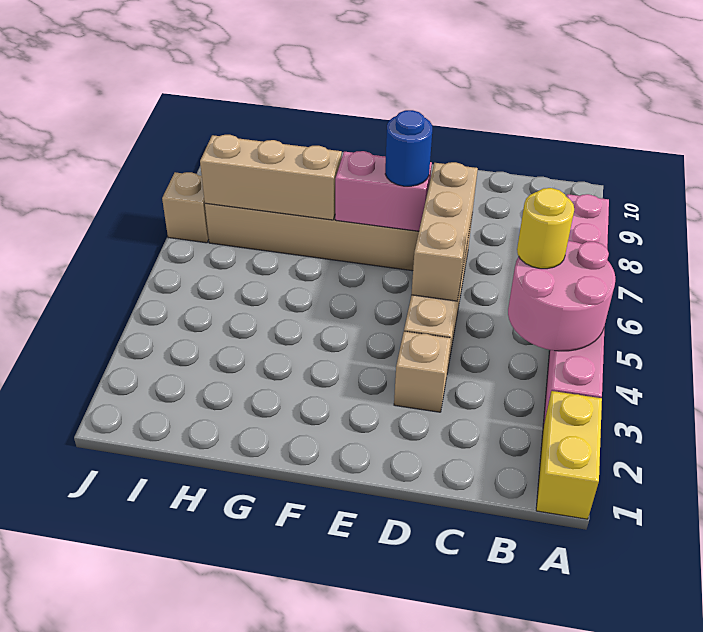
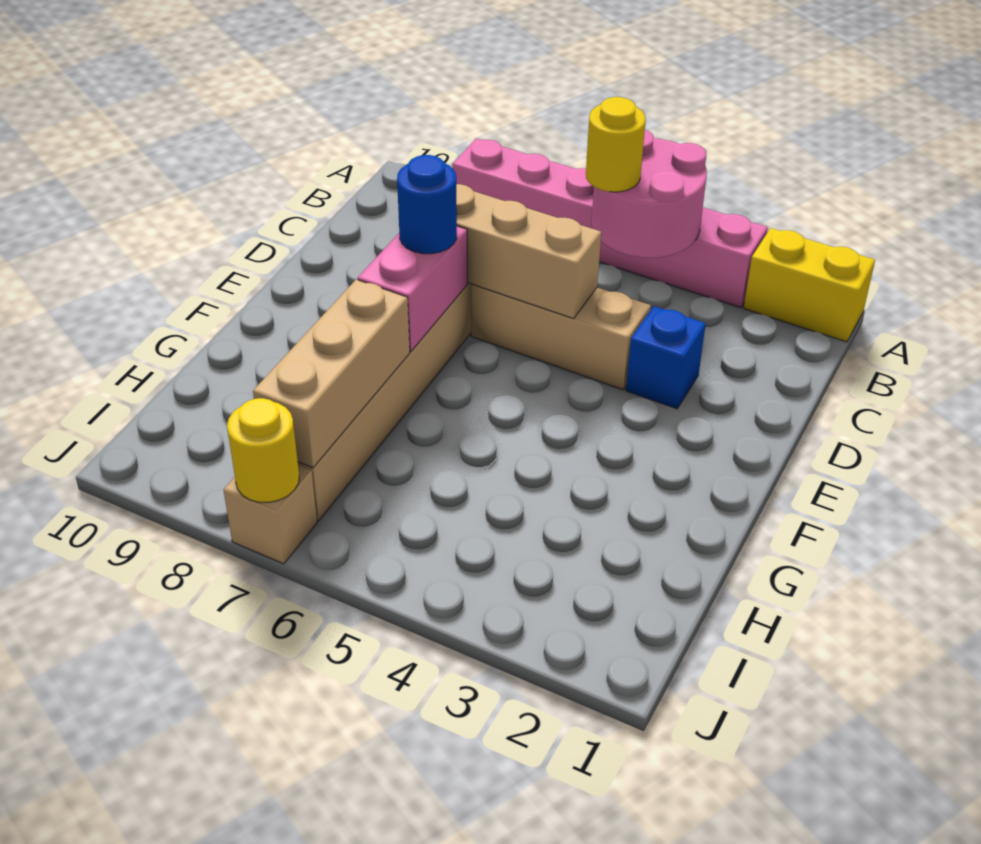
tan brick D3 level 1 -> blue brick D3 level 1
none -> yellow round brick J7 level 2

